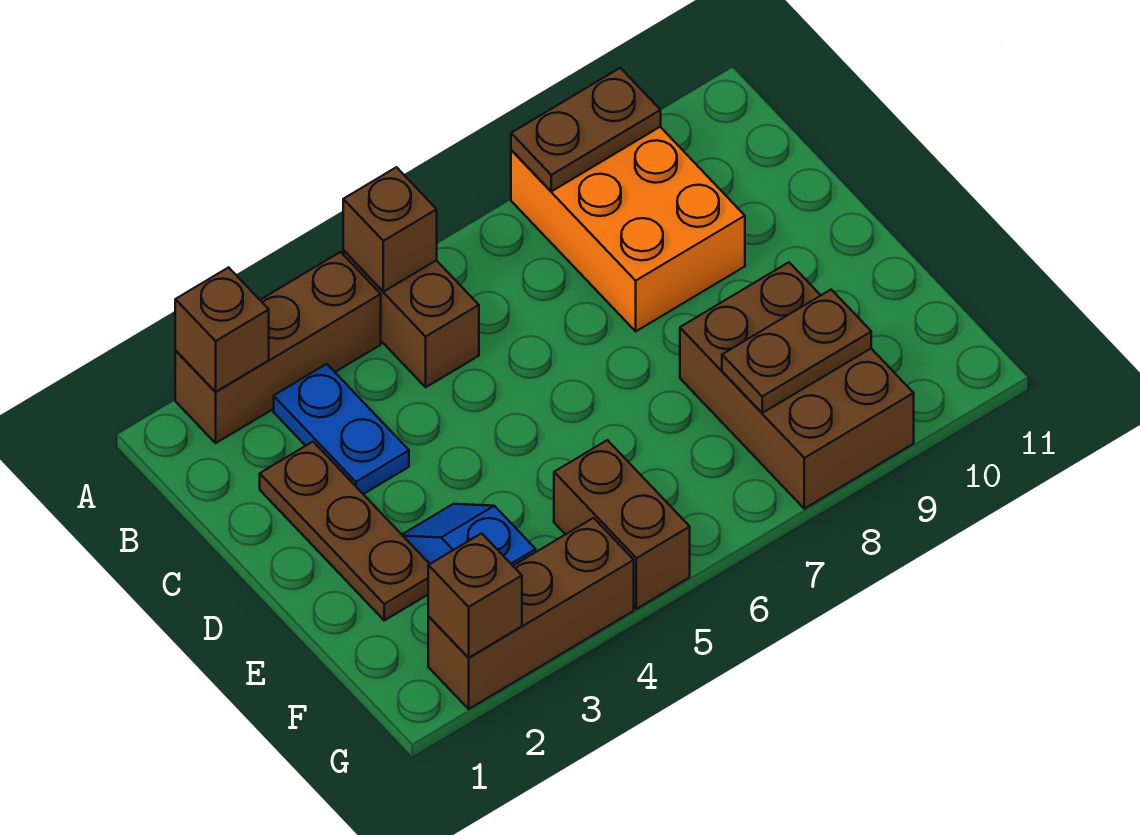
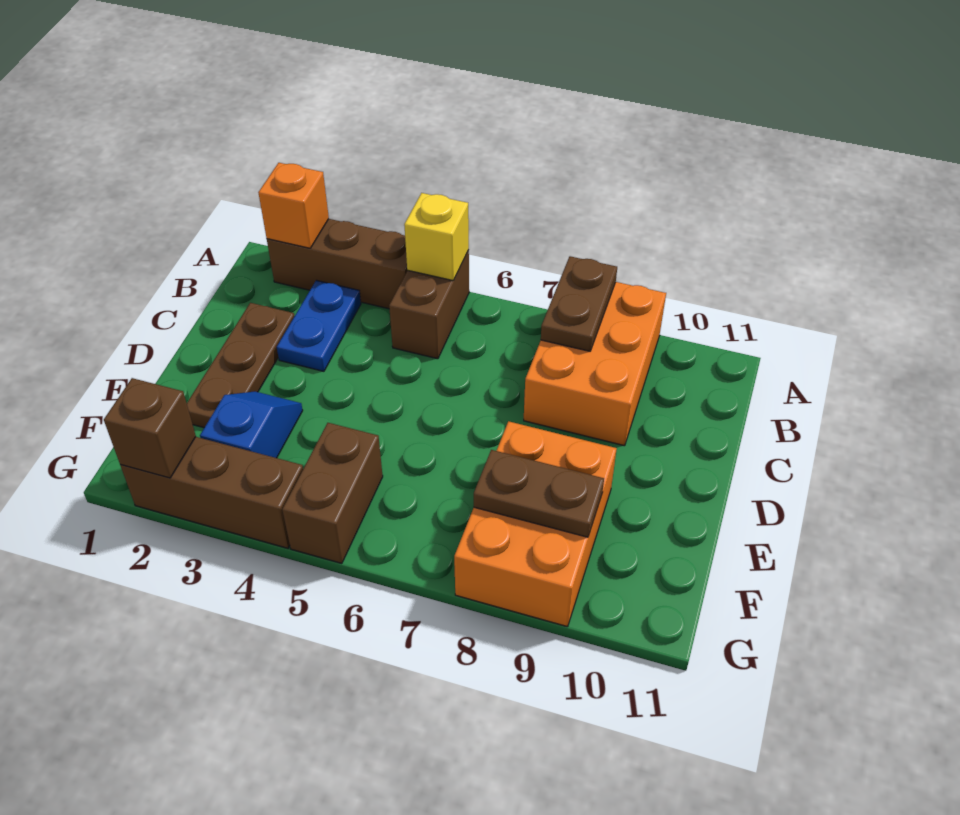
brown brick A2 level 2 -> orange brick A2 level 2
brown brick A5 level 2 -> yellow brick A5 level 2
brown plate A8:A9 level 2 -> brown plate A8:B8 level 2
brown brick E8:G9 level 1 -> orange brick E8:G9 level 1

